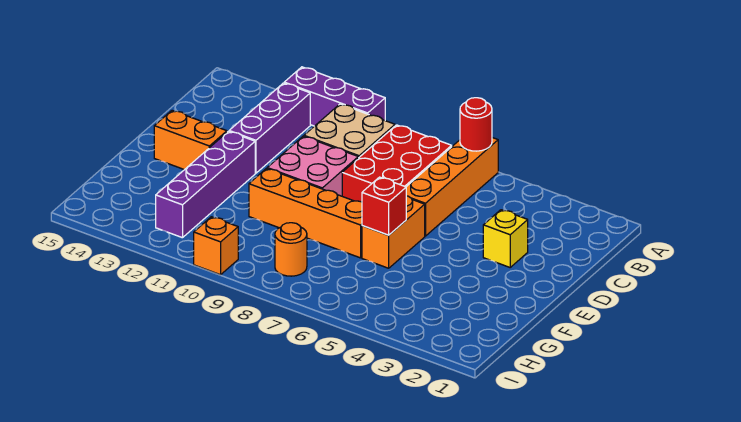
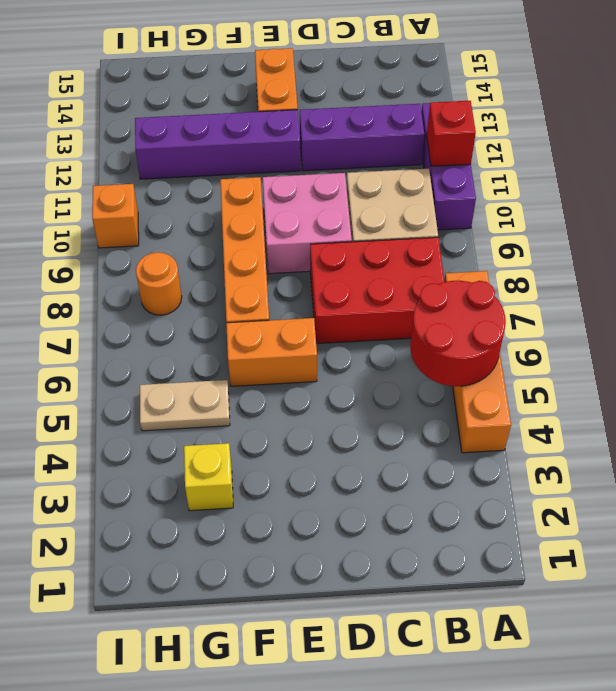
orange brick A6:D6 level 1 -> orange brick A4:A7 level 1
red round brick A6 level 2 -> red round brick A5:B6 level 2
yellow brick D3 level 1 -> yellow brick G3 level 1
red brick F6 level 2 -> red brick A11 level 2
none -> tan plate G5:H5 level 1

